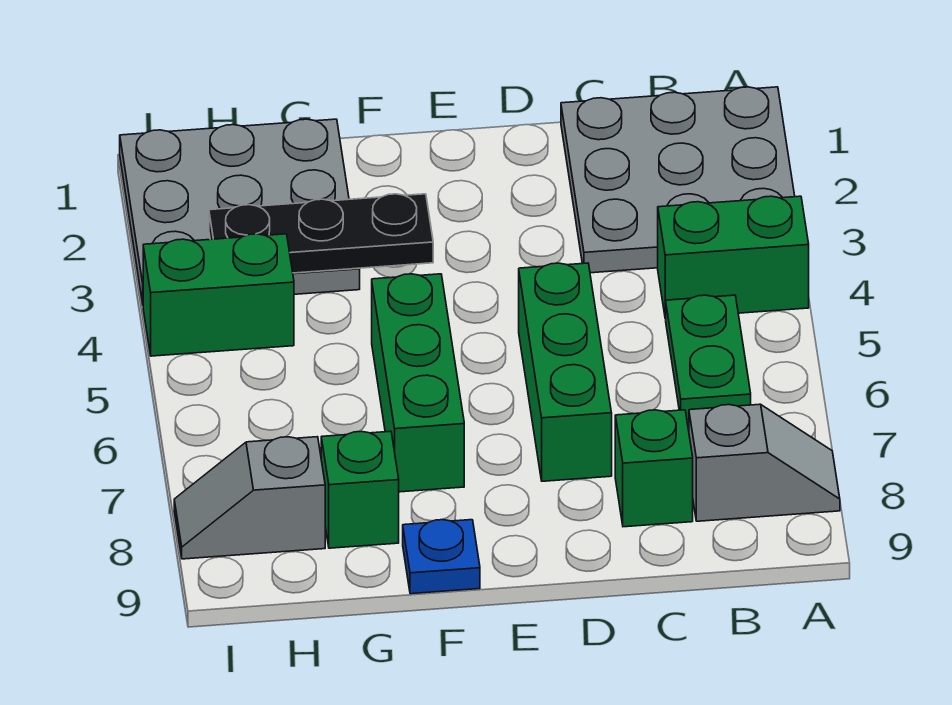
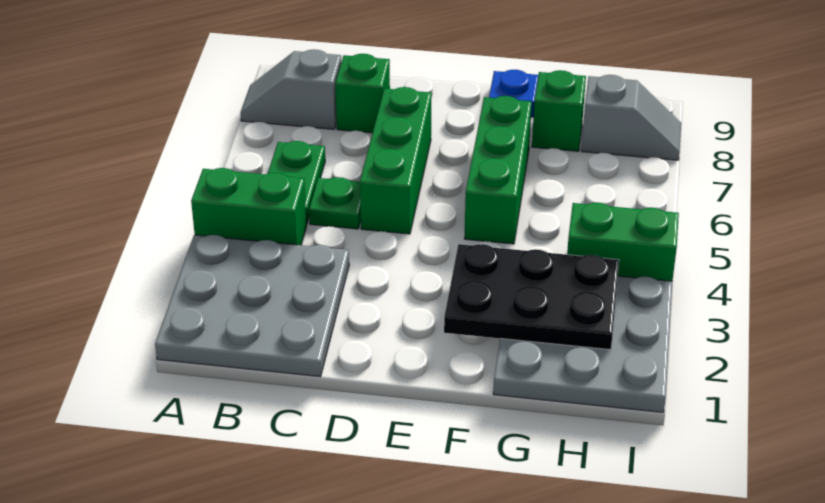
none -> green plate C5 level 1
black plate F3:H3 level 2 -> black plate F2:H3 level 2

